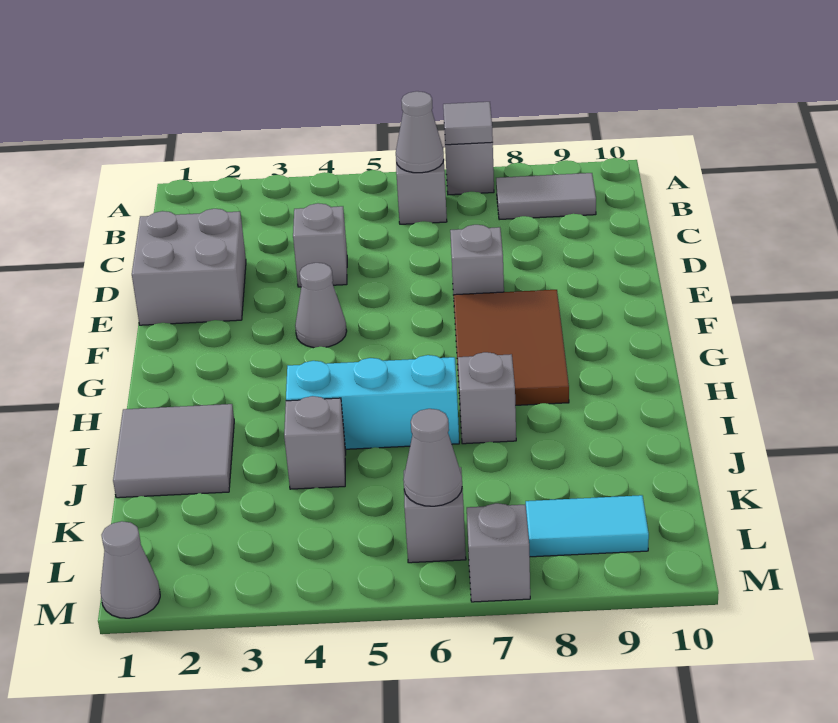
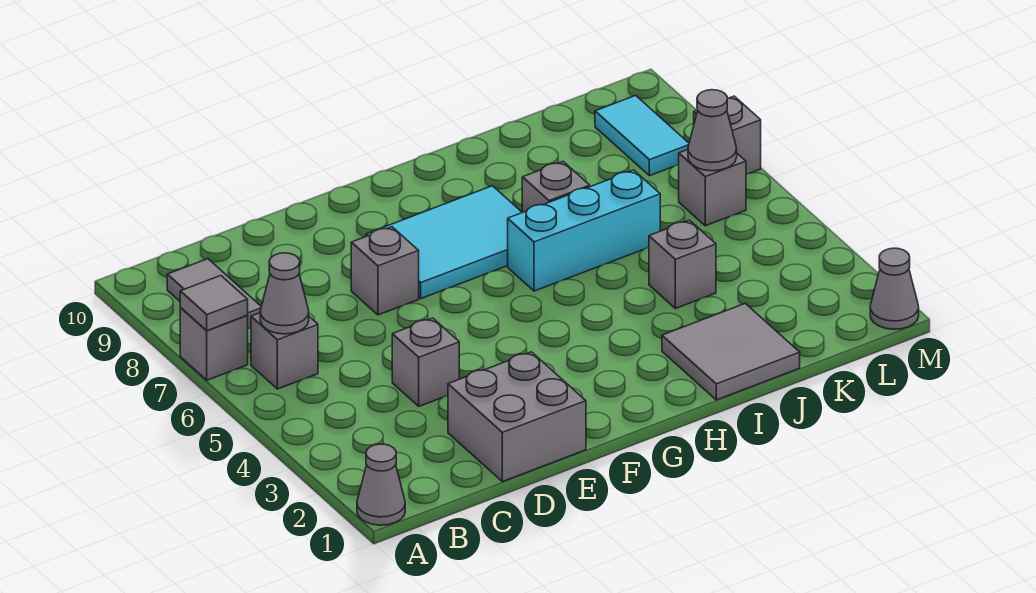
grey cone F4 level 1 -> grey cone A1 level 1
brown tile F7:H8 level 1 -> cyan tile F7:H8 level 1
cyan brick I4:I6 level 1 -> cyan brick H6:J6 level 1

